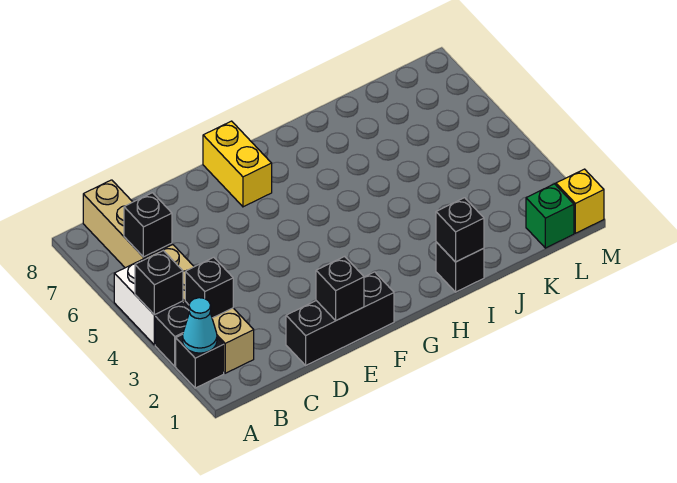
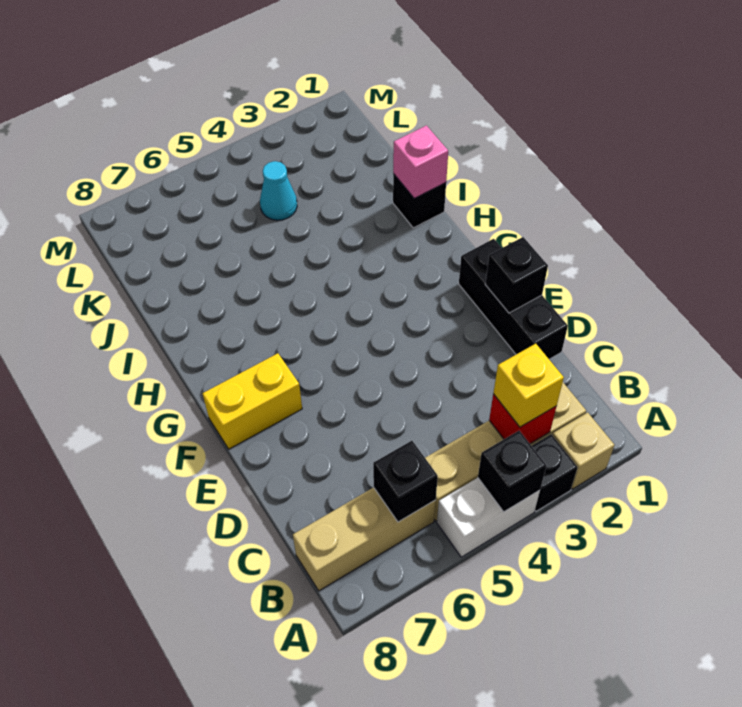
black brick A2 level 1 -> tan brick A2 level 1
cyan cone A2 level 2 -> cyan cone K4 level 1
black brick B3 level 2 -> red brick B3 level 2
black brick I1 level 2 -> pink brick I1 level 2
green brick L1 level 1 -> none
yellow brick M1 level 1 -> yellow brick B3 level 3

